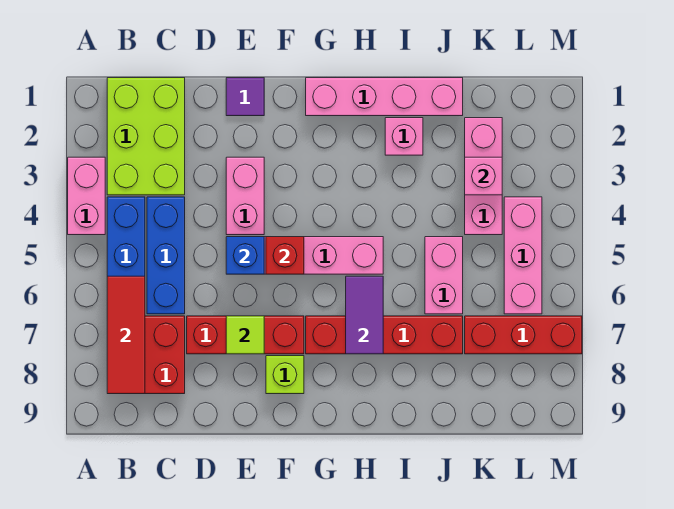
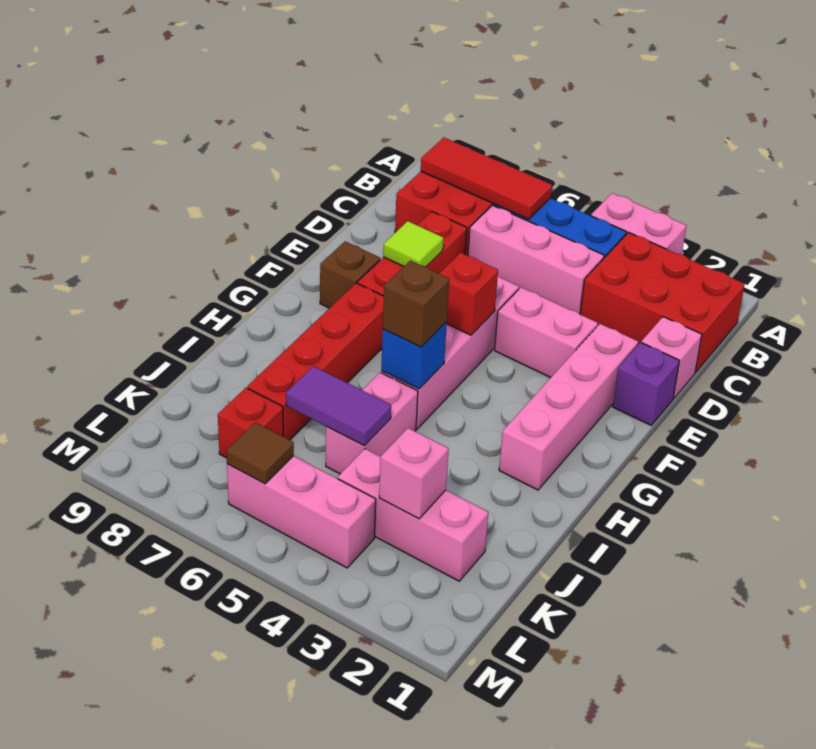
lime brick B1:C3 level 1 -> red brick B1:C3 level 1
blue brick C4:C6 level 1 -> pink brick C4:C6 level 1
purple tile E1 level 1 -> purple brick E1 level 1
blue brick E5 level 2 -> blue brick H5 level 2
lime brick F8 level 1 -> brown brick F8 level 1
pink brick G1:J1 level 1 -> pink brick E2:H2 level 1
none -> brown brick H5 level 3
purple tile H6:H7 level 2 -> purple tile J5:J6 level 2
pink brick I2 level 1 -> pink brick D1 level 1
pink brick J5:J6 level 1 -> pink brick I5:J5 level 1
red brick K7:M7 level 1 -> red brick K7 level 1
none -> brown tile L6 level 2

